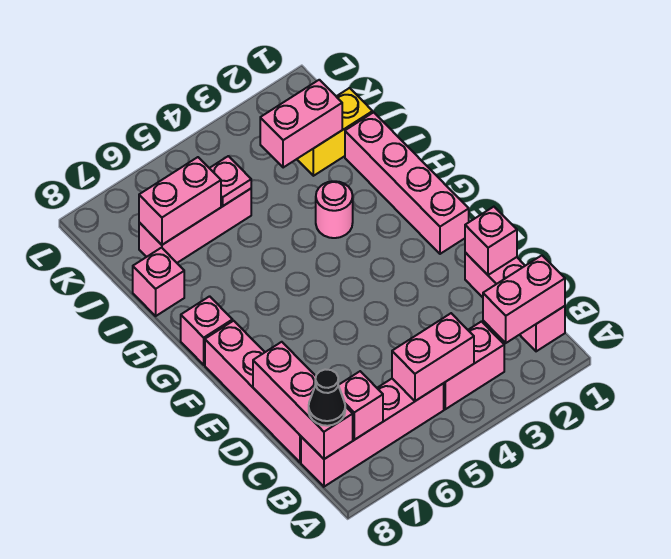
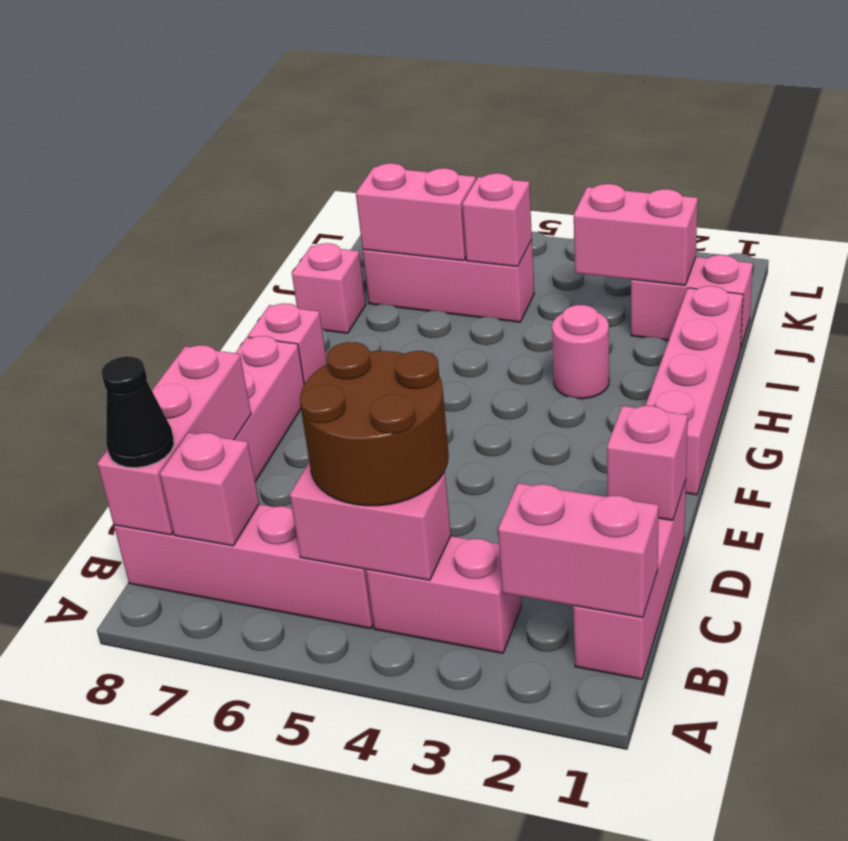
none -> brown round brick B4:C5 level 3
yellow brick J1:J2 level 1 -> pink brick J1:J2 level 1
pink plate J5 level 2 -> pink brick J5 level 2

